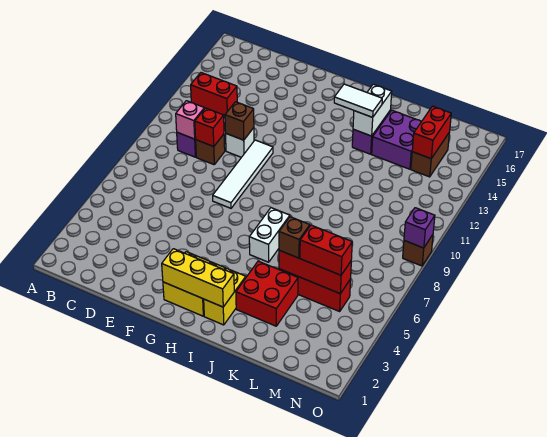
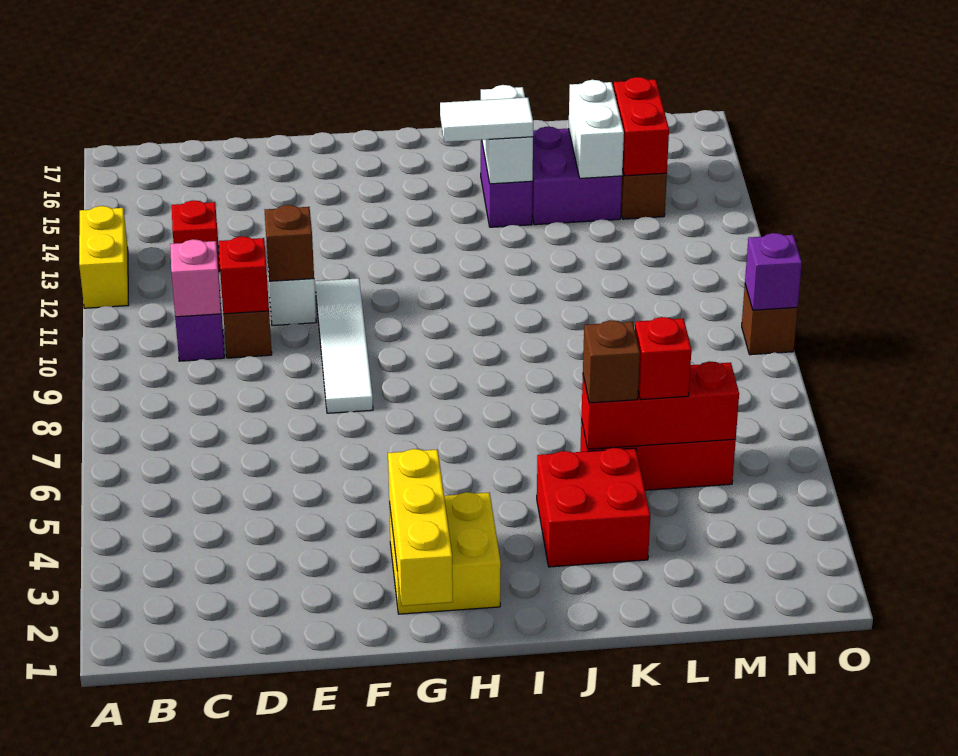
red brick B13:C13 level 1 -> red brick C13 level 1
yellow brick G2:I2 level 2 -> yellow brick G1:G3 level 2
yellow brick I2:I3 level 1 -> yellow brick A12:A13 level 1
white brick I6:I7 level 1 -> white brick L14:L15 level 2
red brick L5:M5 level 3 -> red brick L5 level 3

